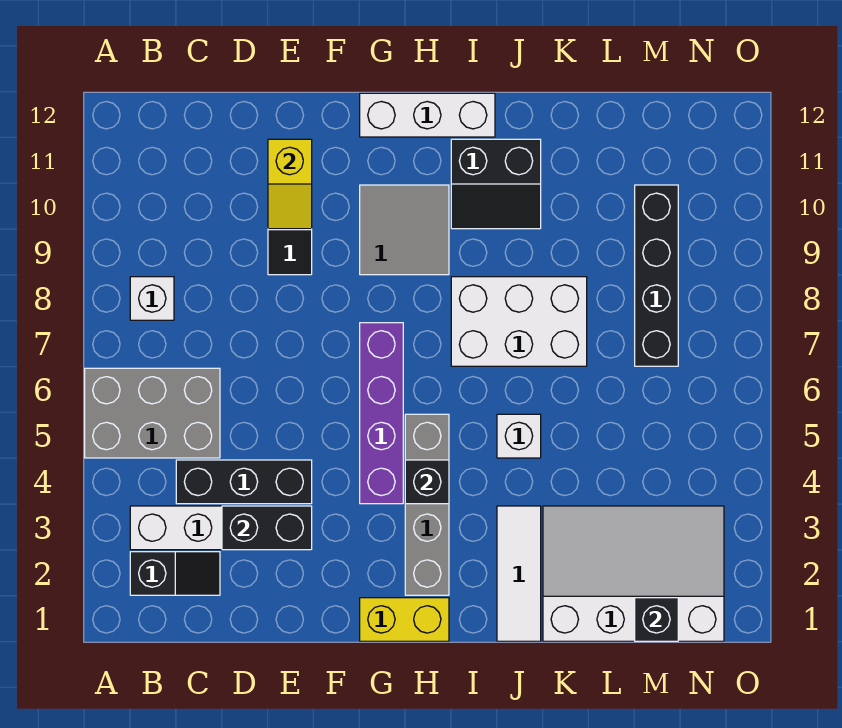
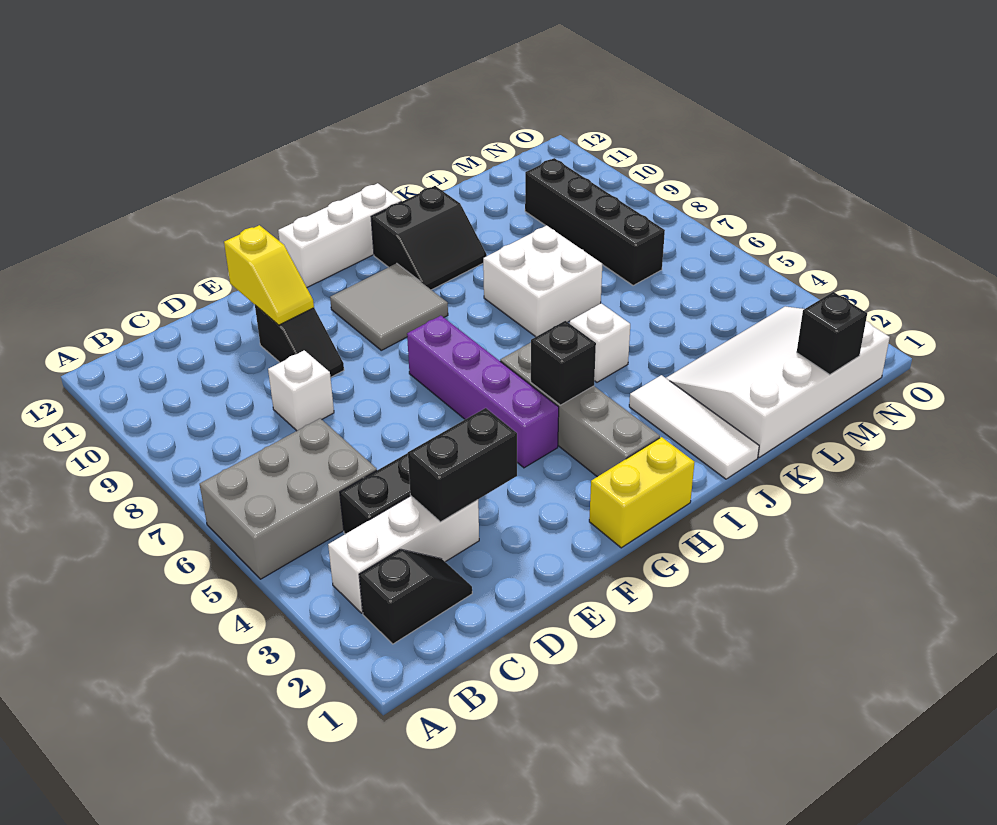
white brick B8 level 1 -> white brick D8 level 1
white brick I7:K8 level 1 -> white brick J7:K8 level 1

